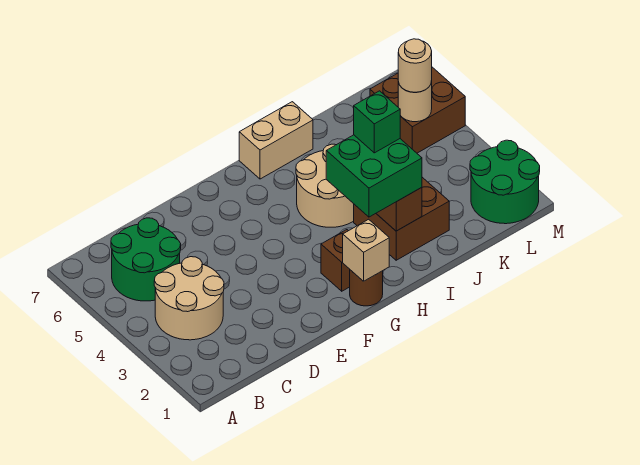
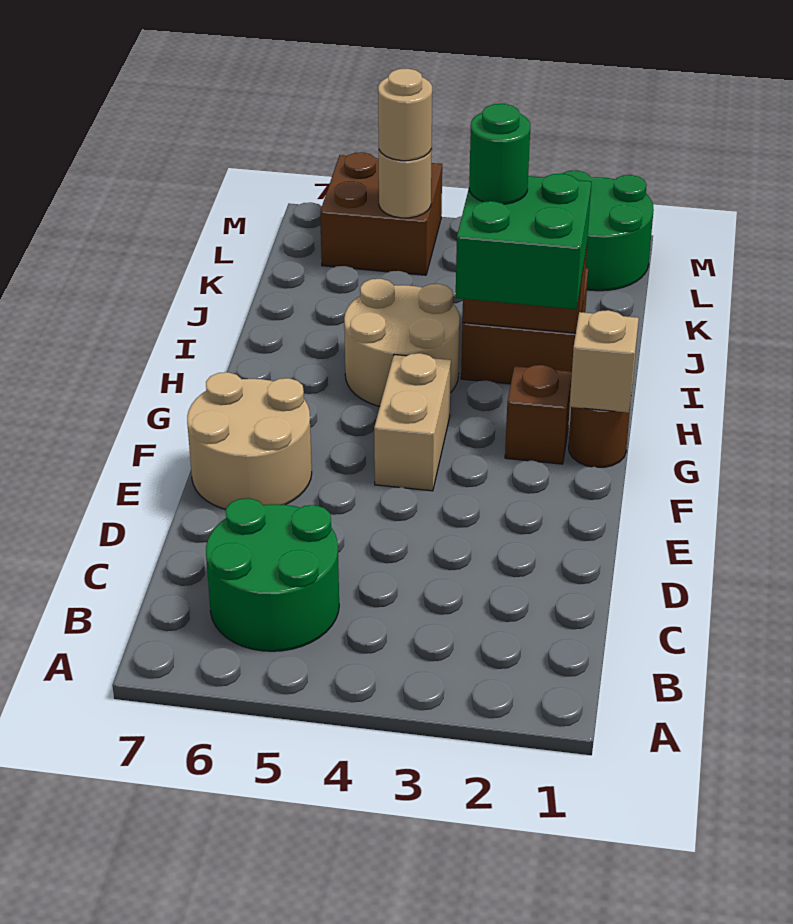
tan round brick B3:C4 level 1 -> tan round brick E6:F7 level 1
tan brick H7:I7 level 1 -> tan brick F4:G4 level 1
green brick I3 level 4 -> green round brick I3 level 4

